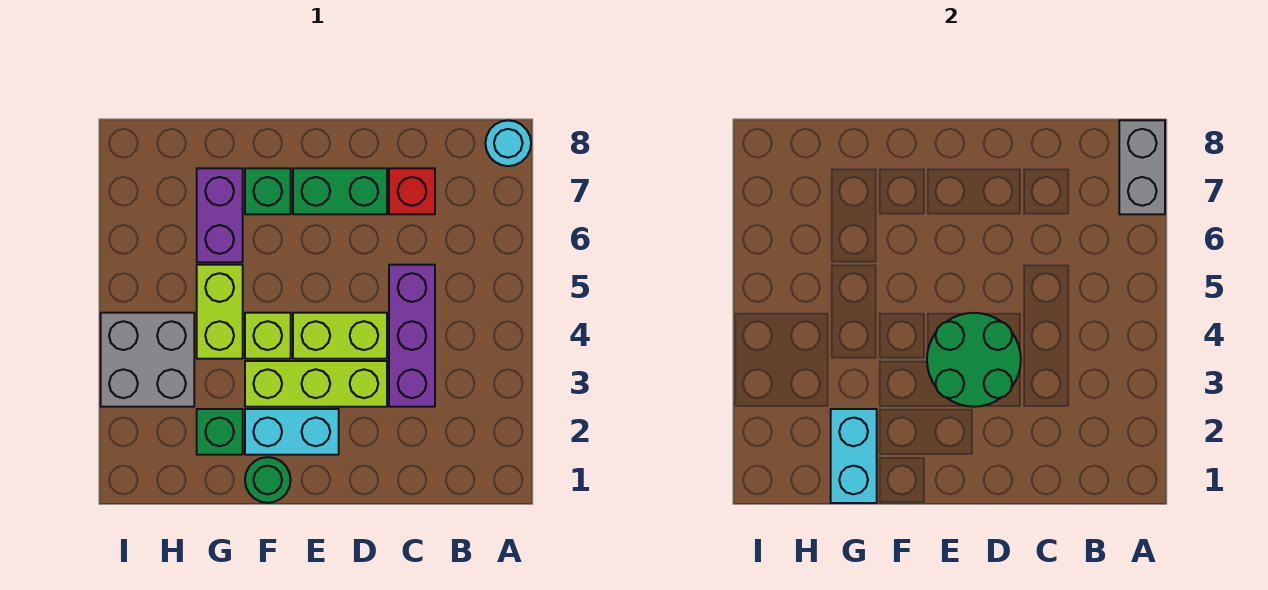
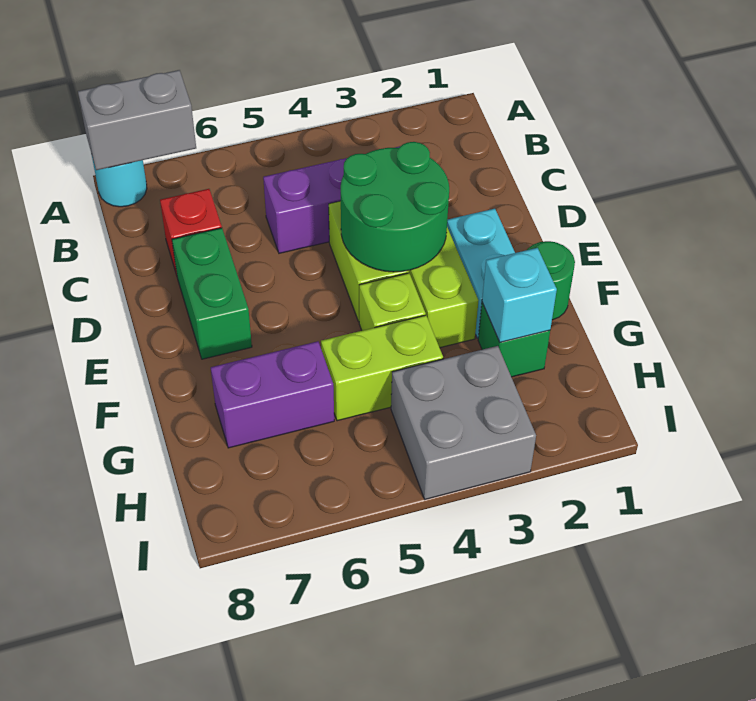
green brick F7 level 1 -> none
cyan brick G1:G2 level 2 -> cyan brick G2 level 2

